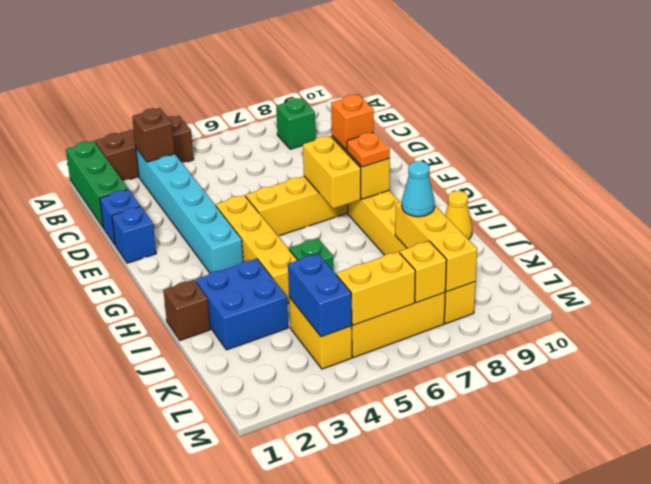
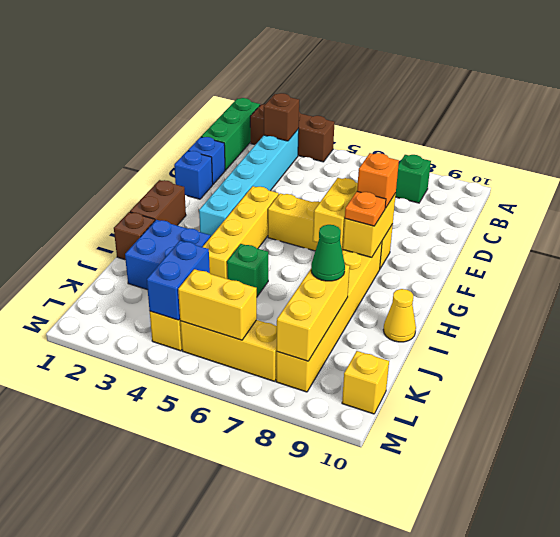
none -> brown brick G1:H1 level 1
cyan cone J8 level 3 -> green cone J8 level 3
yellow brick L7 level 2 -> yellow brick L10 level 1

